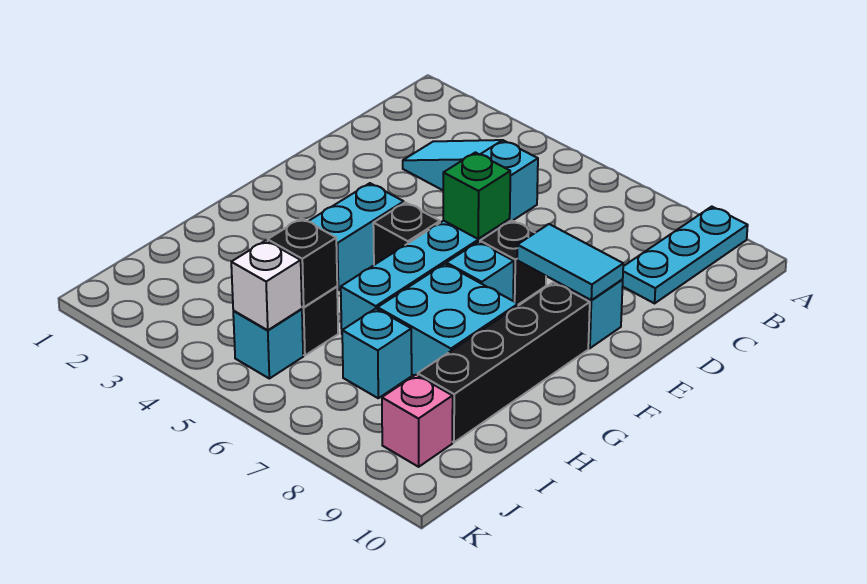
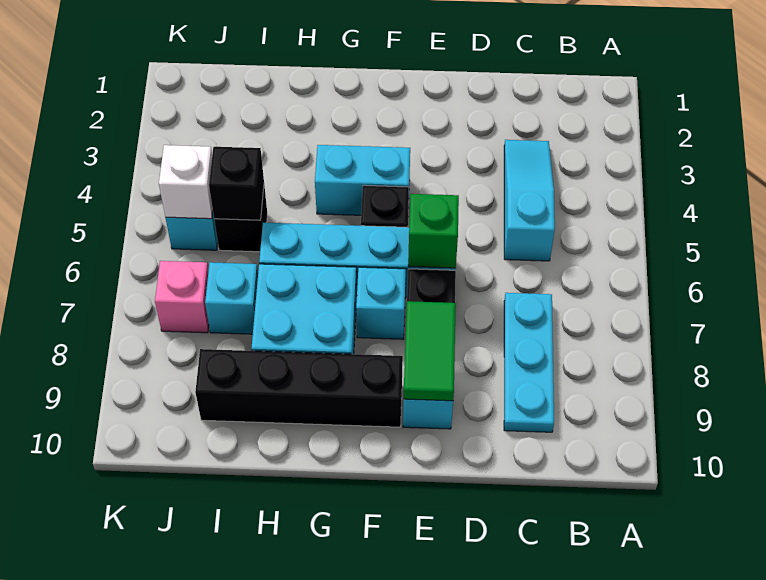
cyan plate A9:C9 level 1 -> cyan plate C7:C9 level 1
cyan tile E8:E9 level 2 -> green tile E8:E9 level 2
pink brick J9 level 1 -> pink brick J7 level 1

